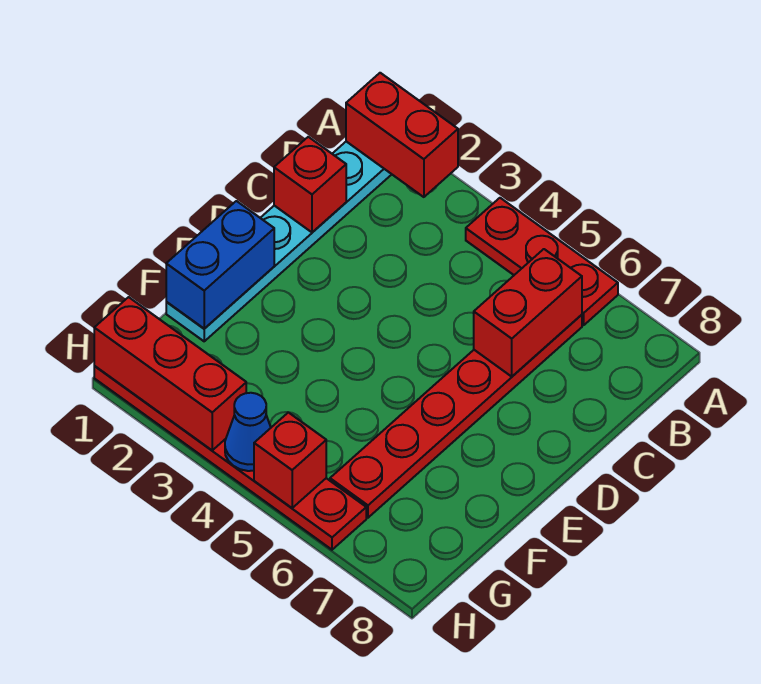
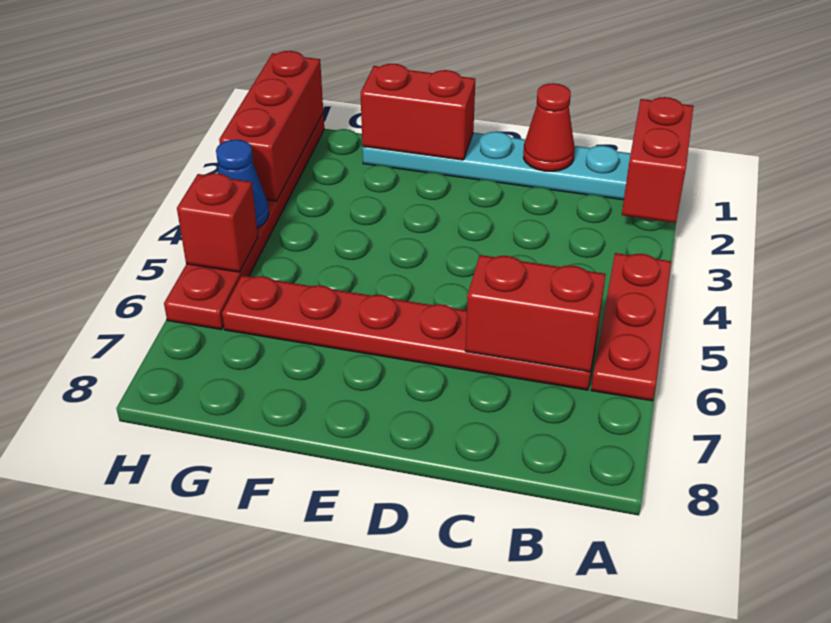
red brick C1 level 2 -> red cone C1 level 2
blue brick E1:F1 level 2 -> red brick E1:F1 level 2

